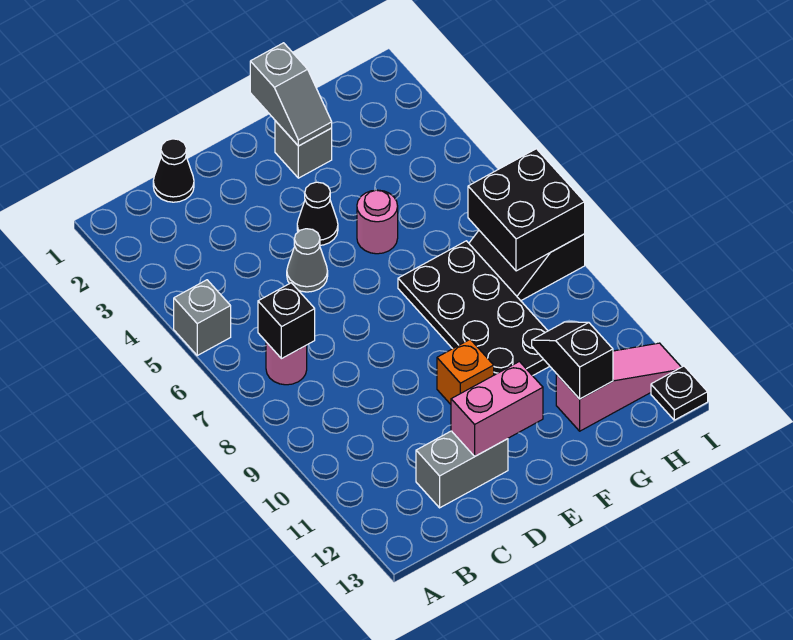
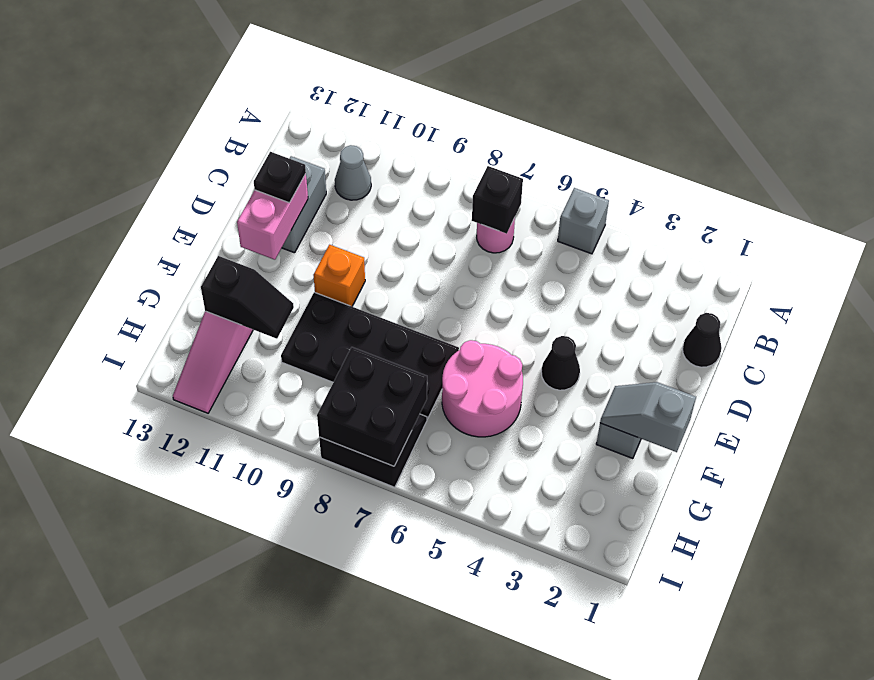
grey cone D5 level 1 -> grey cone B11 level 1
pink round brick F5 level 1 -> pink round brick F5:G6 level 1
black plate I13 level 1 -> black plate D12 level 3

